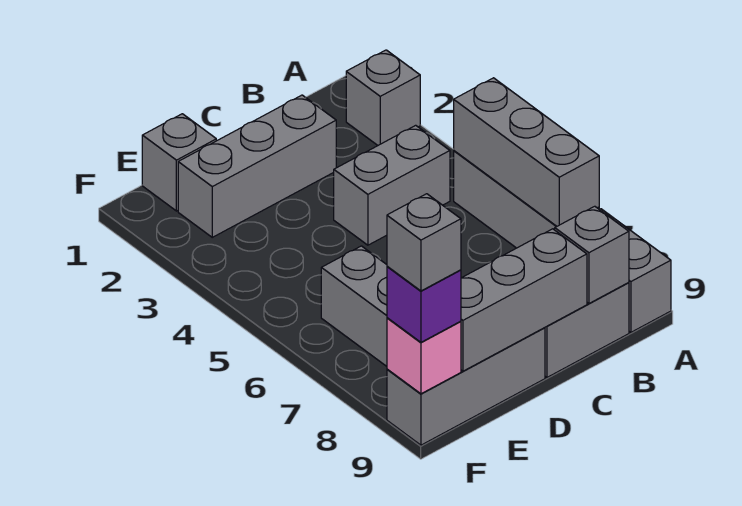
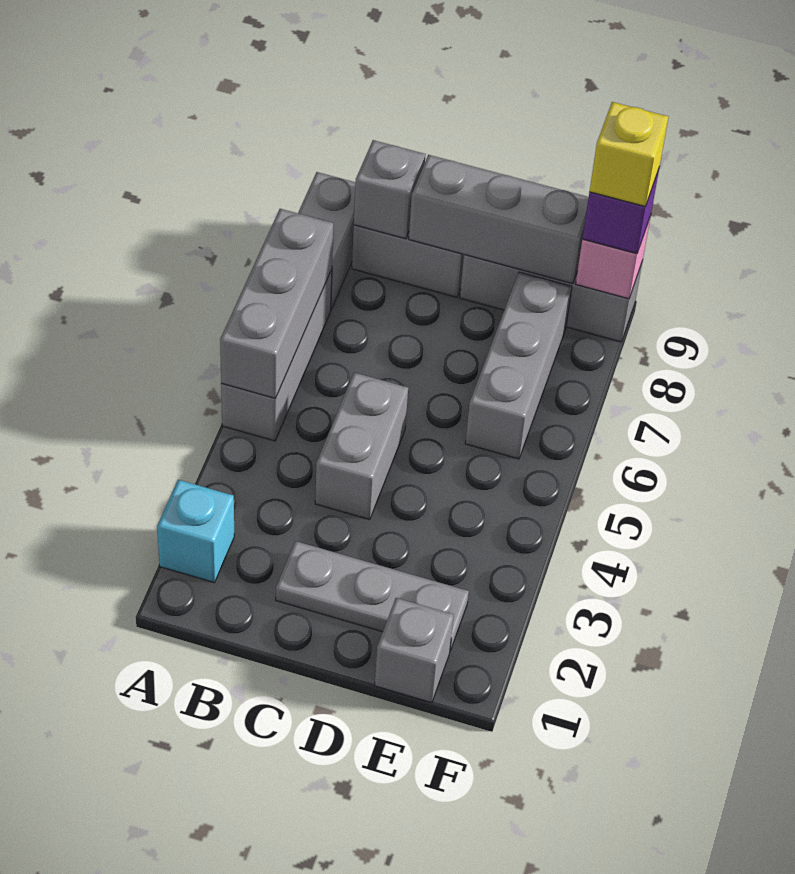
grey brick A2 level 1 -> cyan brick A2 level 1
grey brick B4:C4 level 1 -> grey brick C4:C5 level 1
grey brick C2:E2 level 1 -> grey plate C2:E2 level 1
grey brick F9 level 4 -> yellow brick F9 level 4

